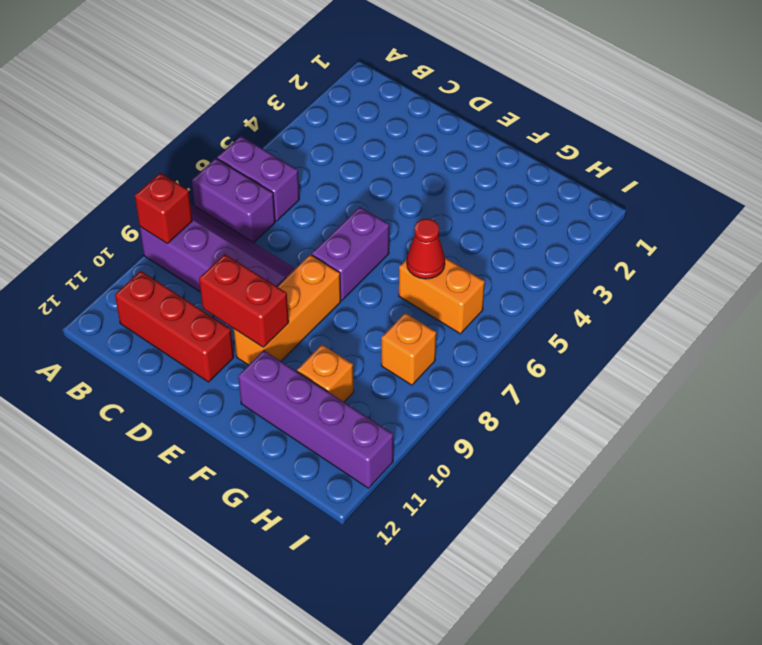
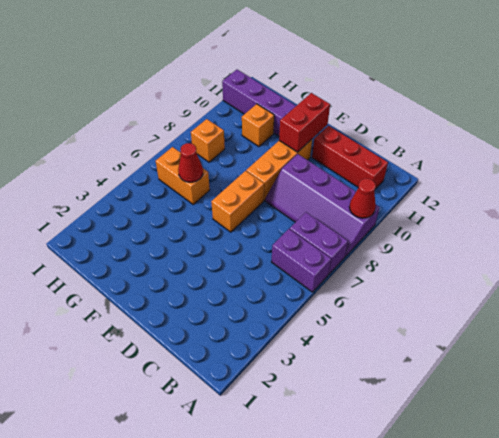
red brick A9 level 2 -> red cone A9 level 2
red brick D10:E10 level 2 -> red brick E10:E11 level 2
purple brick E6:E7 level 1 -> orange brick E6:E7 level 1

